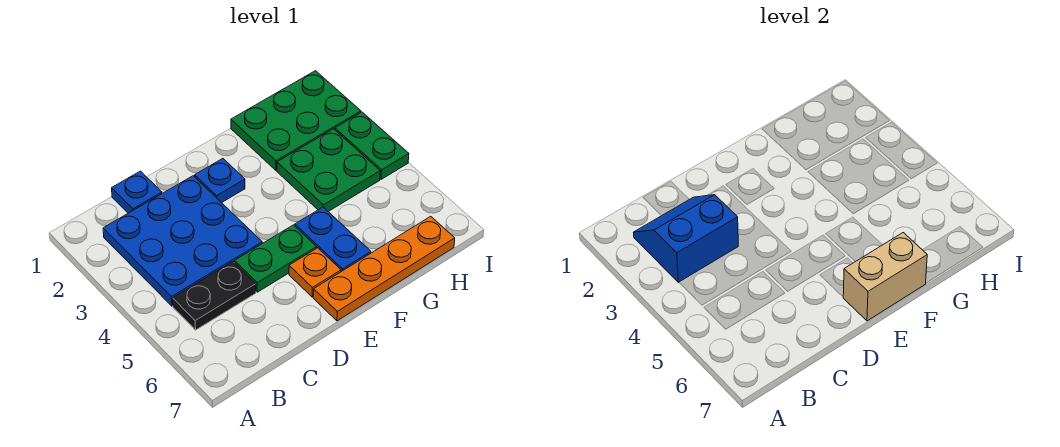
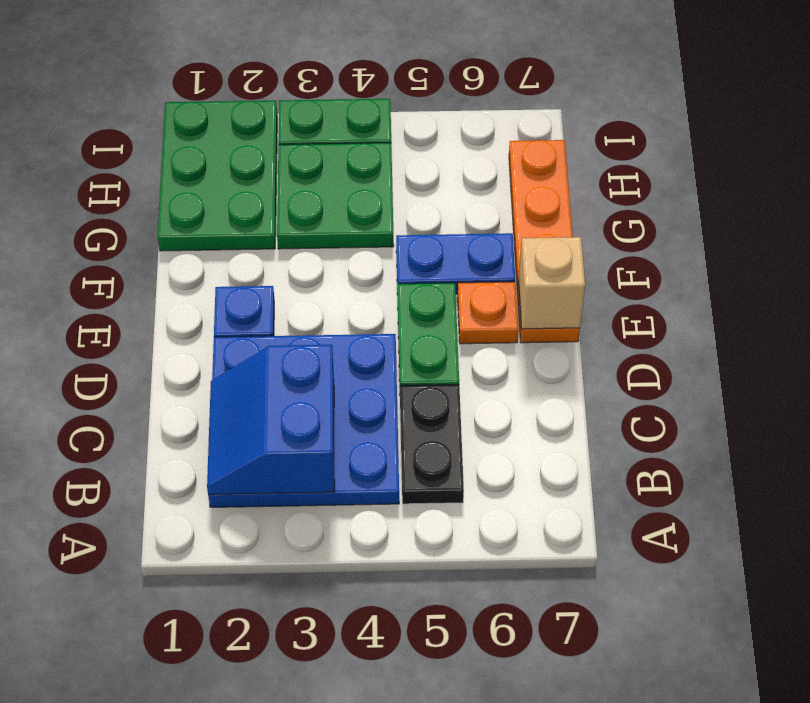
blue plate C1 level 1 -> none
tan brick E7:F7 level 2 -> tan brick E7 level 2

